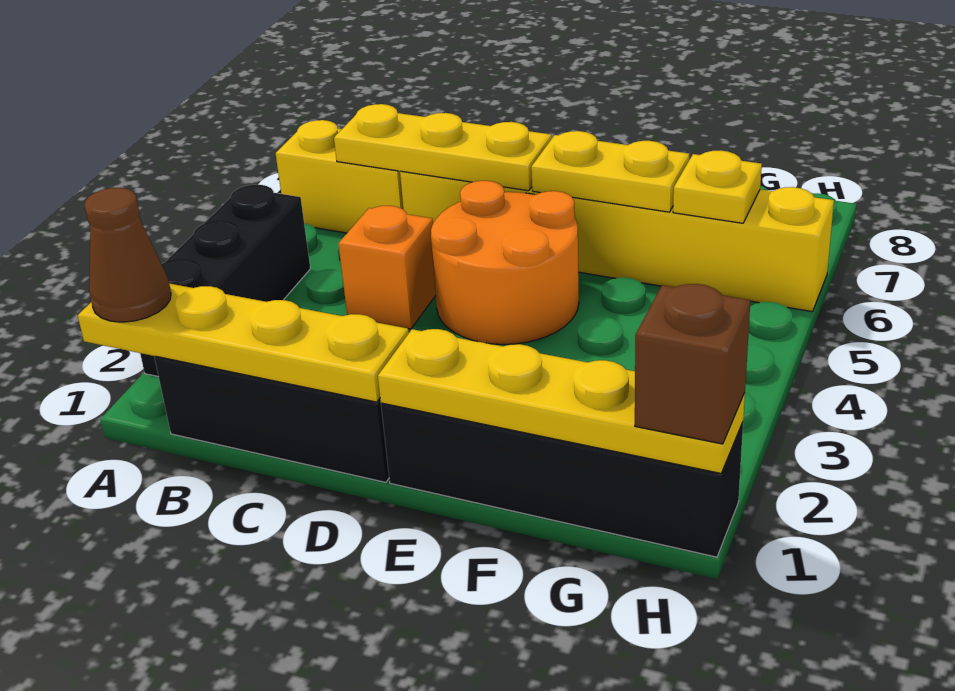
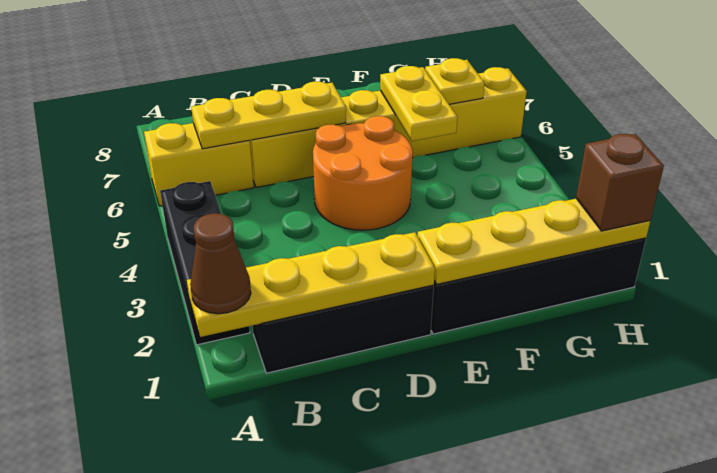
orange brick C4 level 1 -> none
yellow plate E6:F6 level 2 -> yellow plate F5:F6 level 2

